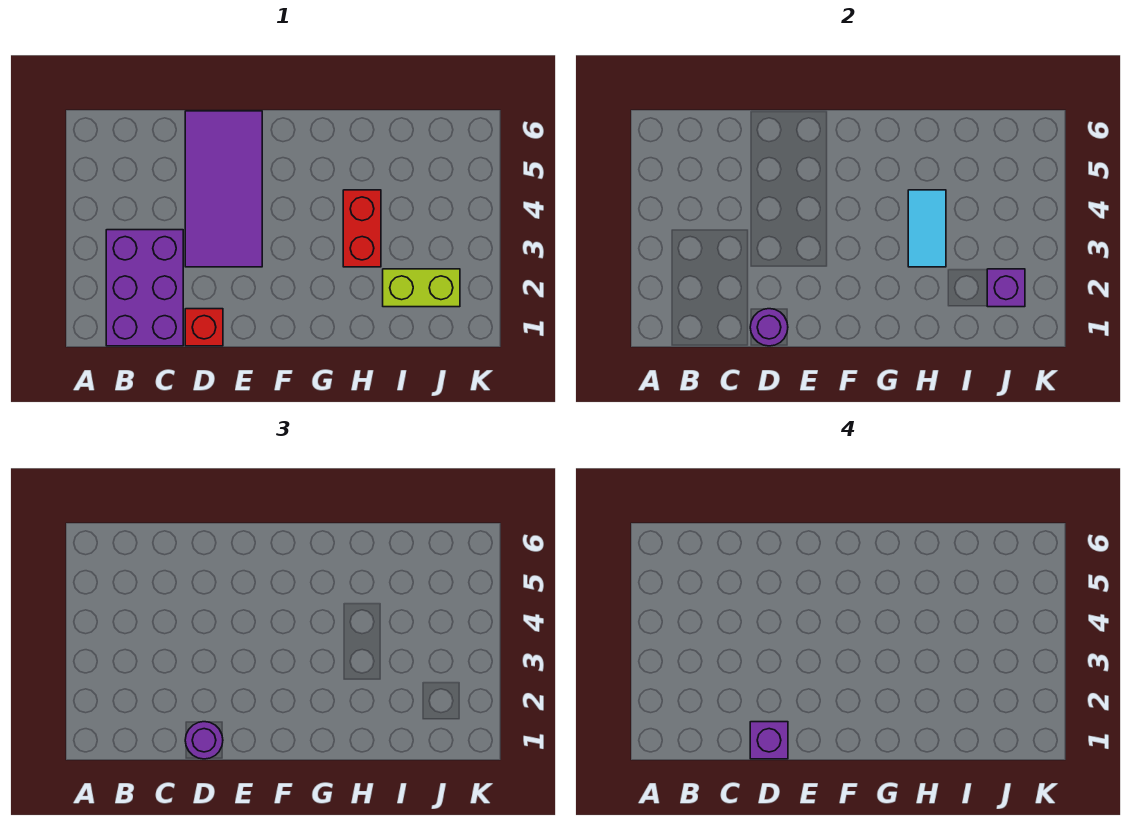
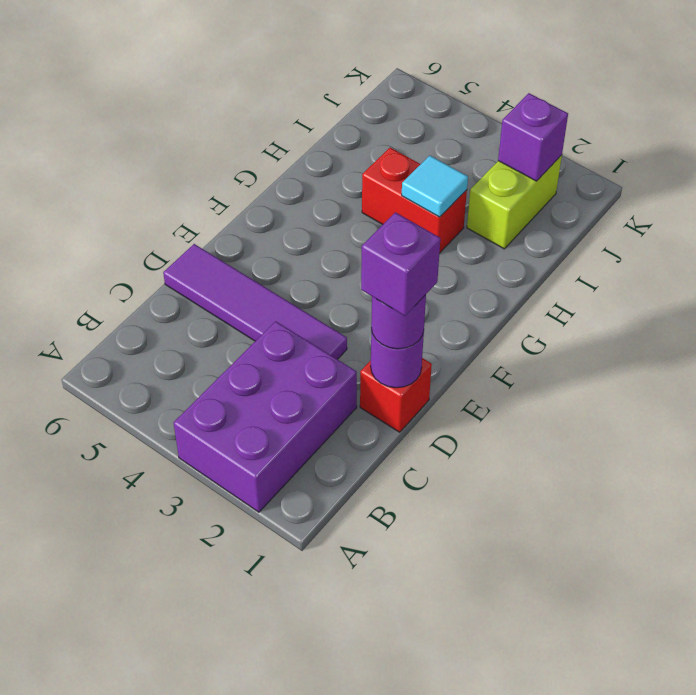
purple brick B1:C3 level 1 -> purple brick A2:C3 level 1
purple tile D3:E6 level 1 -> purple tile D3:D6 level 1
cyan tile H3:H4 level 2 -> cyan tile H3 level 2

